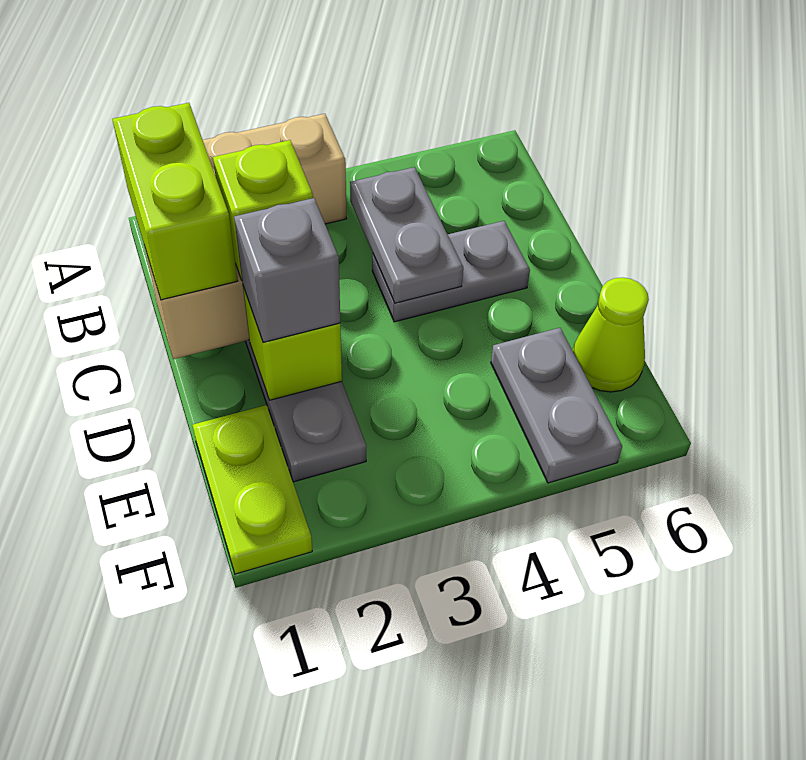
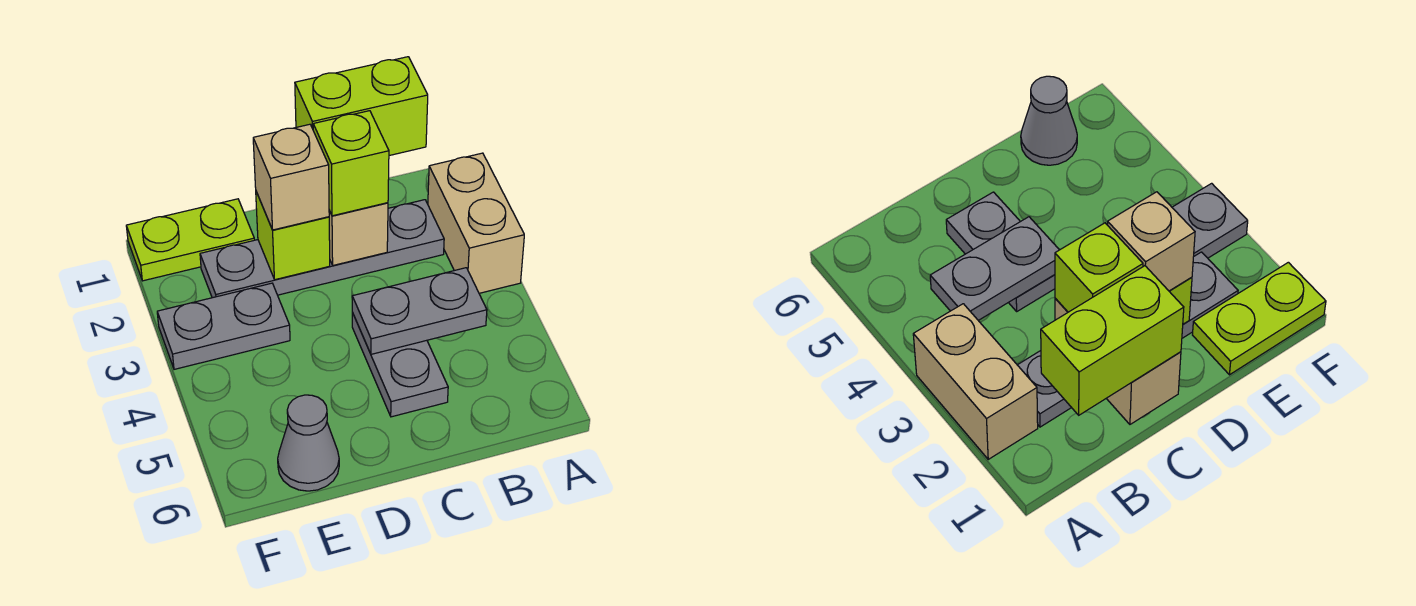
grey brick D2 level 3 -> tan brick D2 level 3
grey plate E5:F5 level 1 -> grey plate E3:F3 level 1
lime cone E6 level 1 -> grey cone E6 level 1

